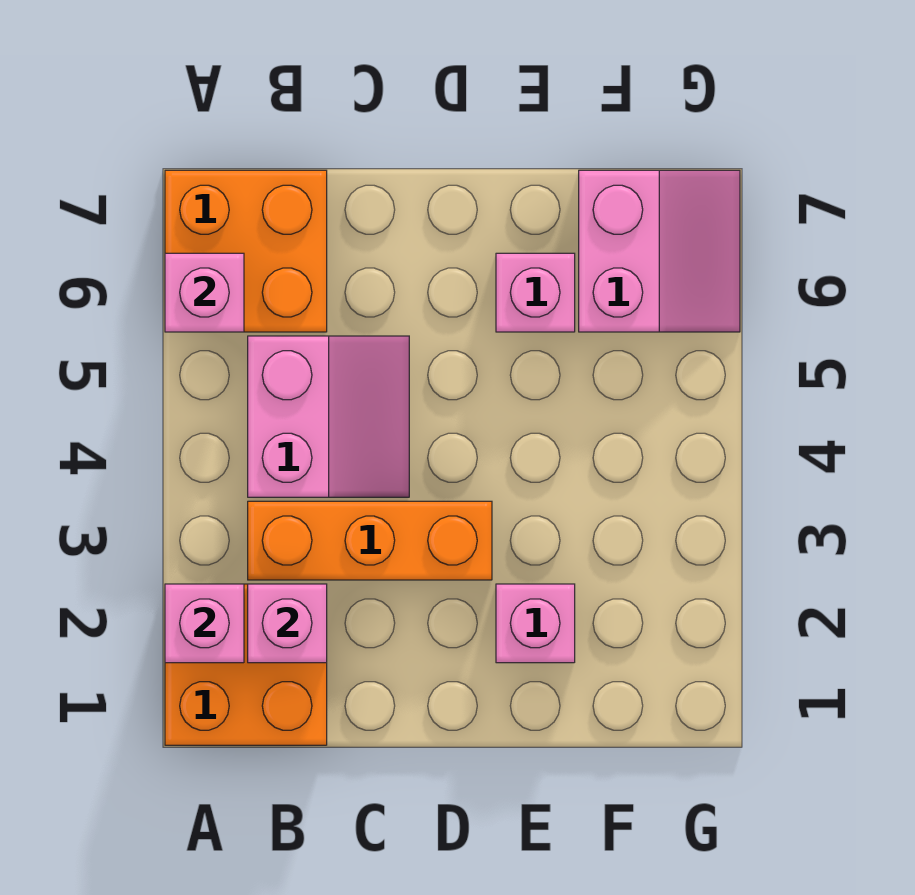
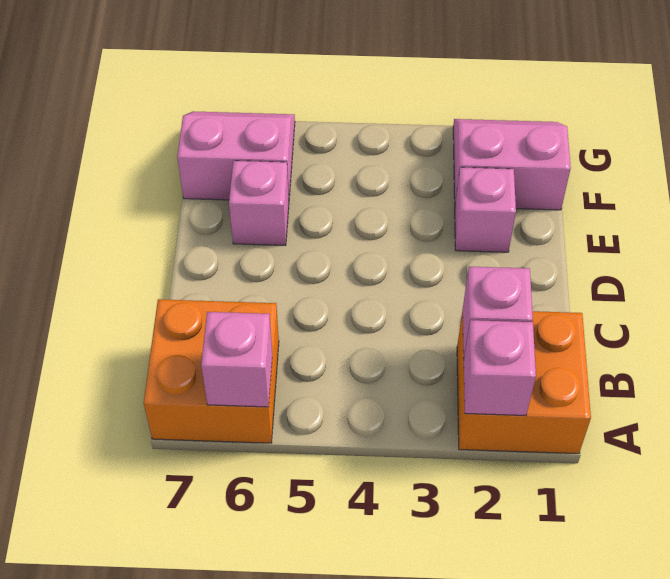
orange brick B3:D3 level 1 -> none
pink slope B4:C5 level 1 top B -> pink slope F1:G2 level 1 top F

